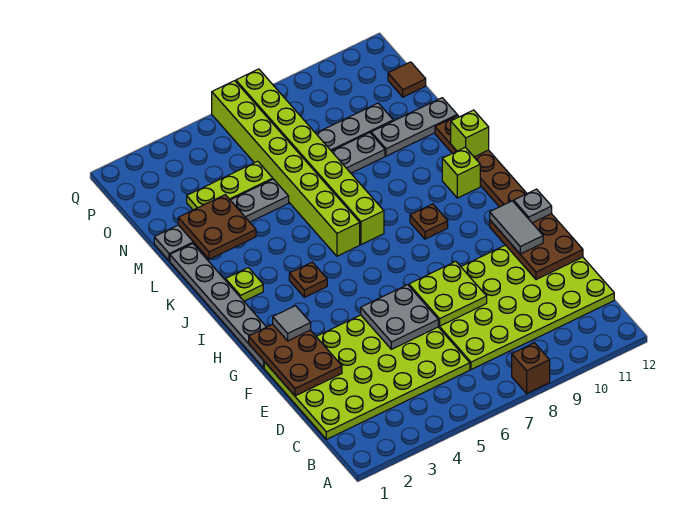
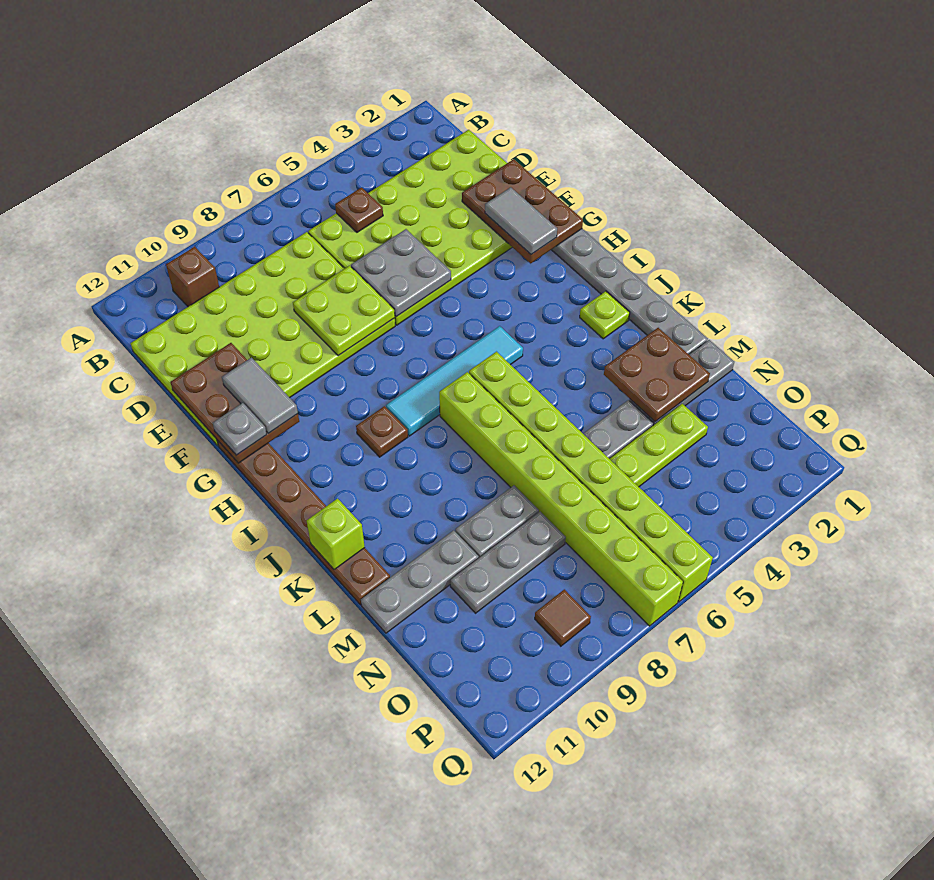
brown brick A8 level 1 -> brown brick B10 level 1
grey tile G2 level 3 -> grey tile F2:G2 level 3
brown plate I4 level 1 -> brown plate C5 level 2
none -> cyan tile I5:I8 level 1
lime brick J11 level 1 -> none
brown tile O12 level 1 -> brown tile P9 level 1

